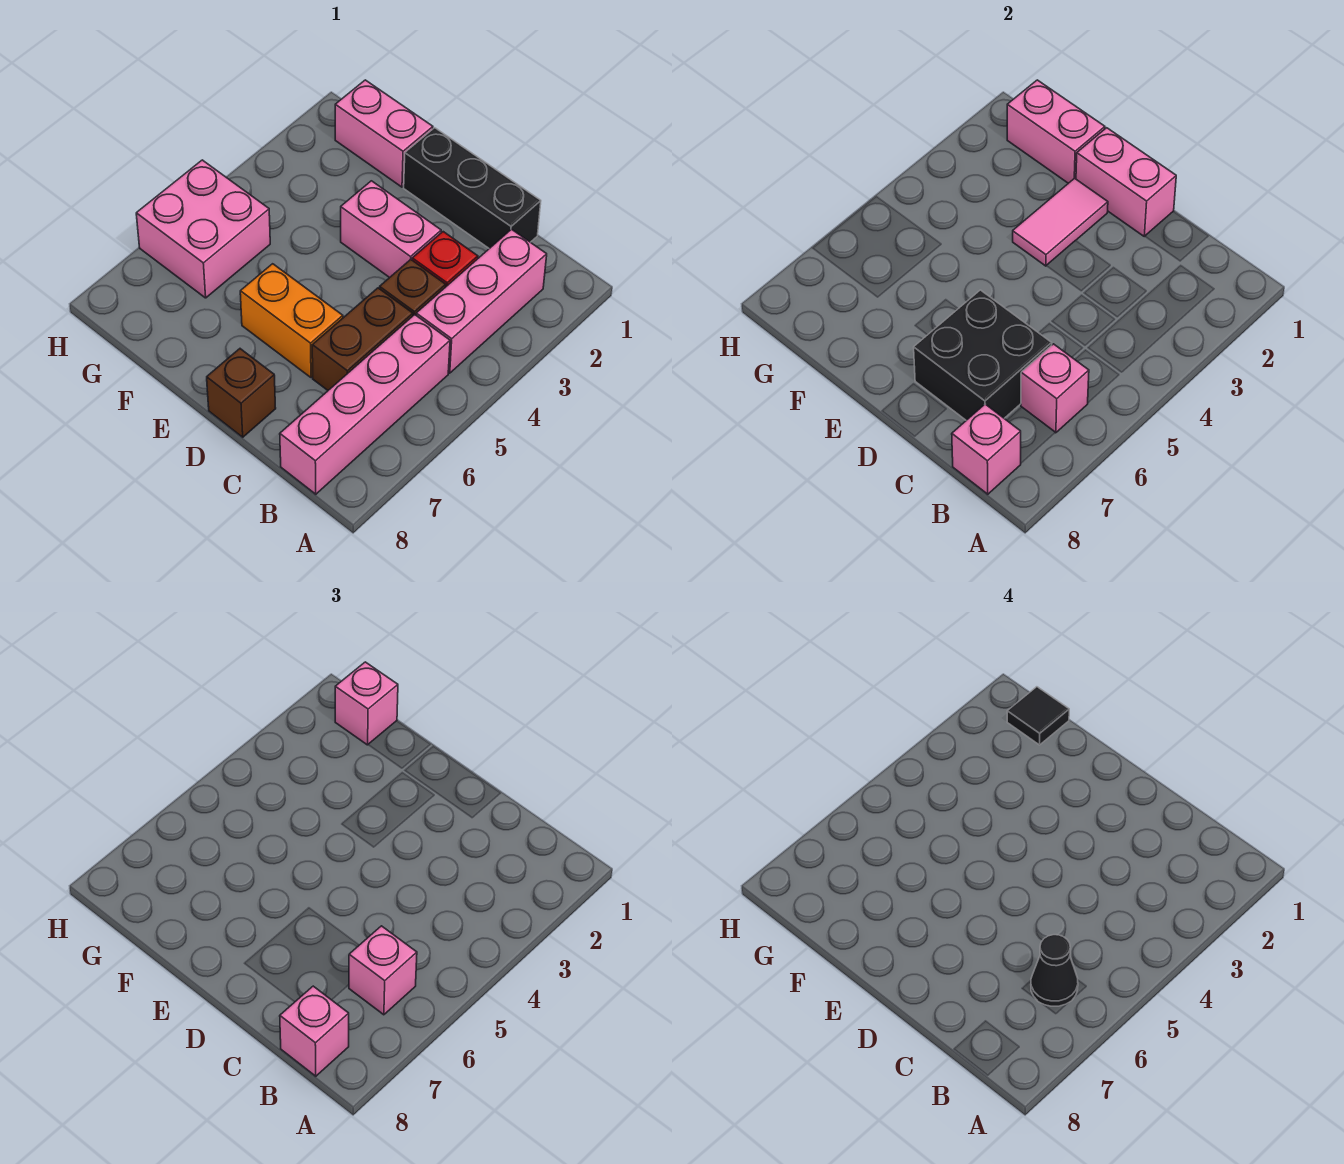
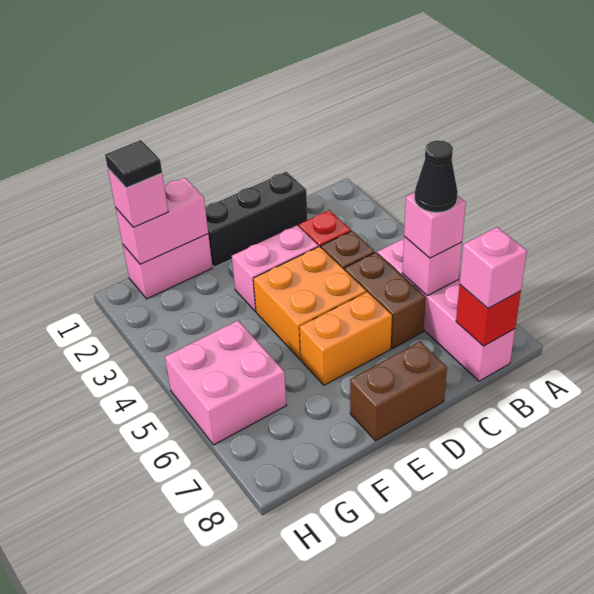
pink brick B2:B4 level 1 -> none
pink brick B8 level 2 -> red brick B8 level 2
black brick C6:D7 level 2 -> none
pink brick D1:E1 level 2 -> none
none -> orange brick D4:E5 level 1
brown brick D8 level 1 -> brown brick D8:E8 level 1
pink tile E2:E3 level 2 -> none

